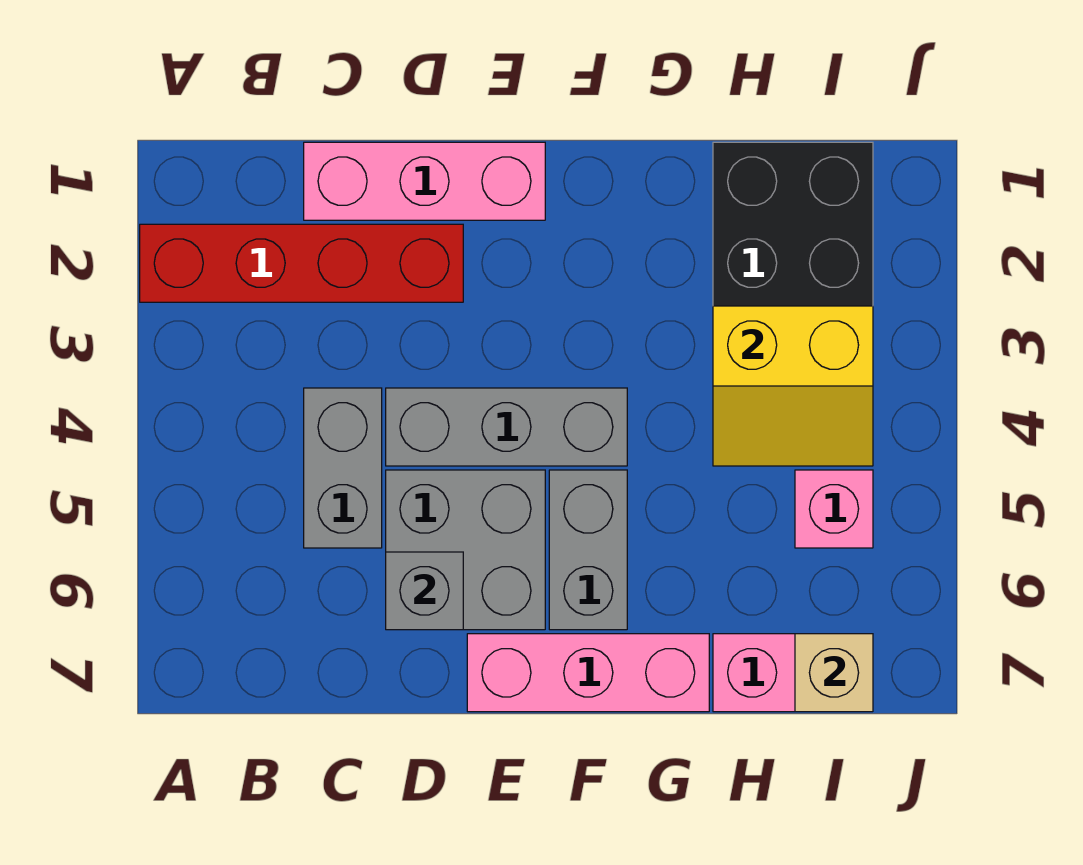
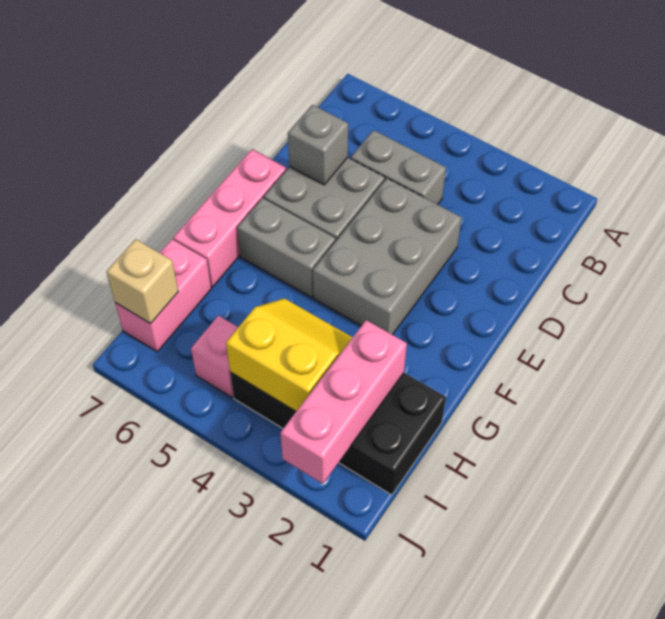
red brick A2:D2 level 1 -> none
pink brick C1:E1 level 1 -> pink brick H2:J2 level 2
grey brick D4:F4 level 1 -> grey brick D3:F4 level 1
yellow slope H3:I4 level 2 top 3 -> yellow slope H3:I4 level 2 top I

